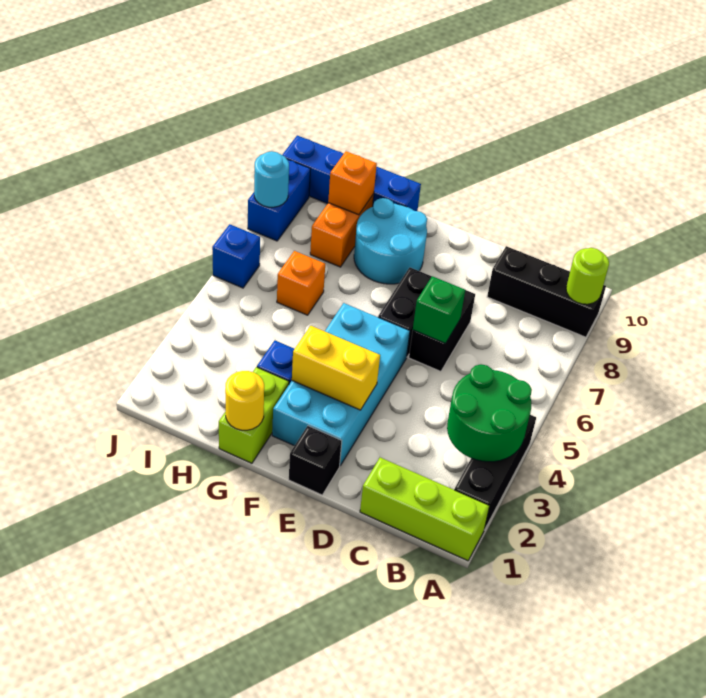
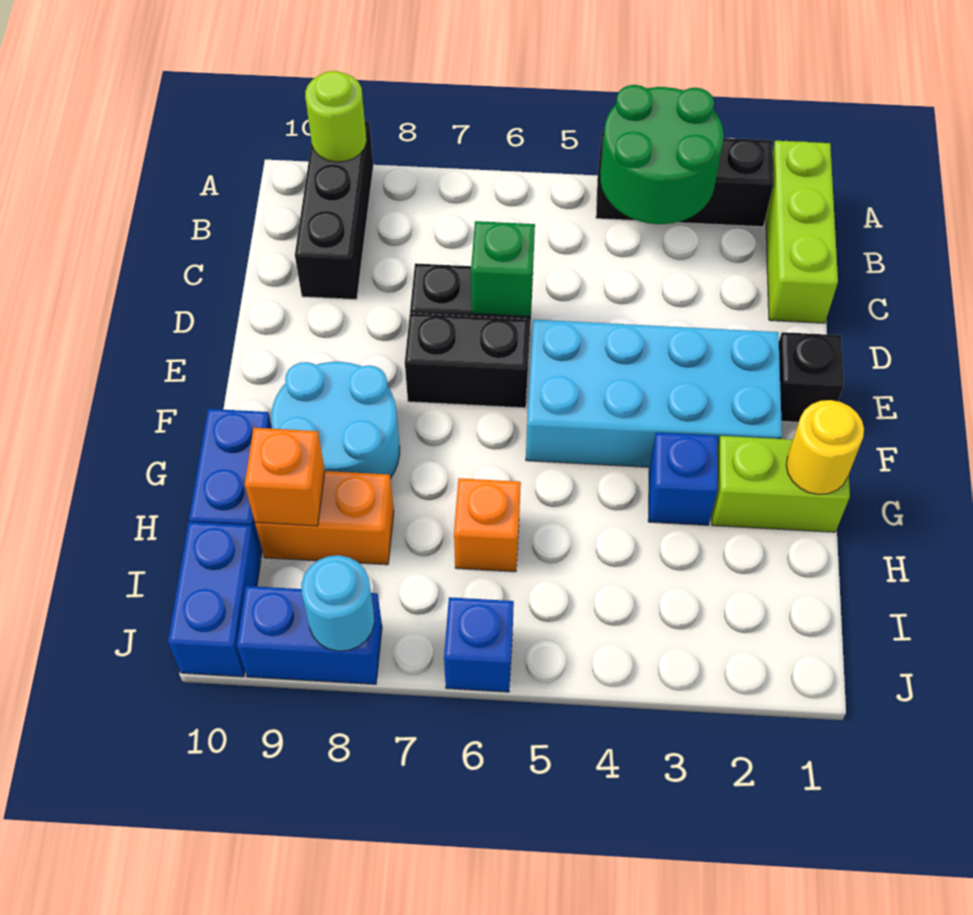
yellow brick E3:F3 level 2 -> none

